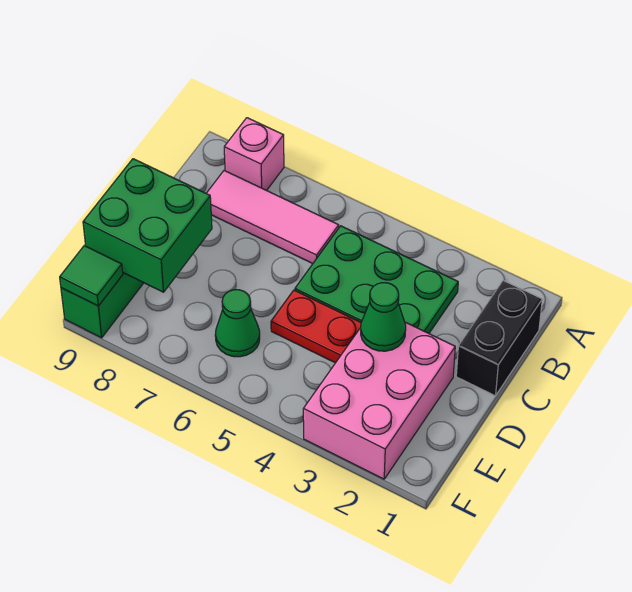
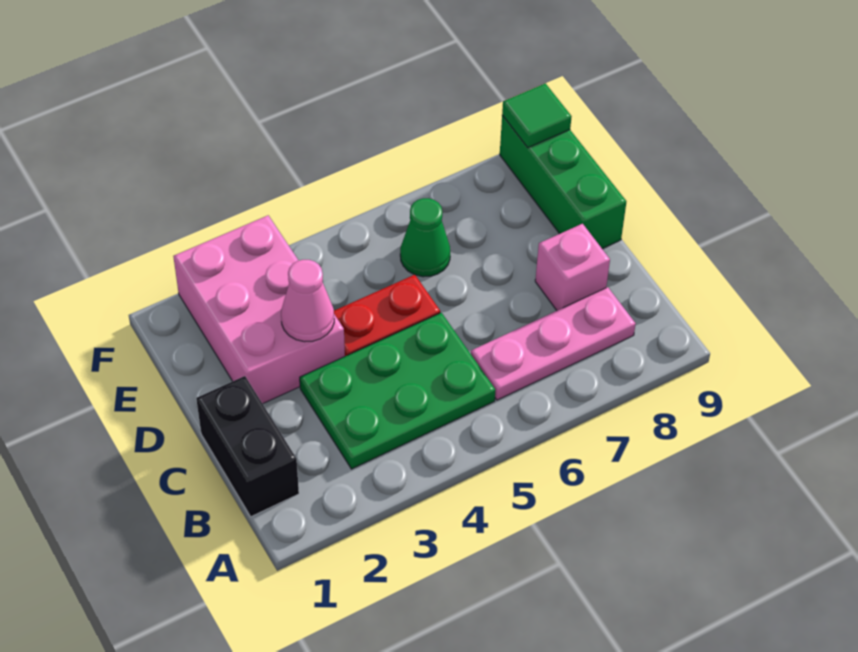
pink brick A8 level 1 -> pink brick C8 level 1
pink tile B6:B8 level 1 -> pink plate B6:B8 level 1
green cone D3 level 2 -> pink cone D3 level 2
green brick D8:E9 level 2 -> none

